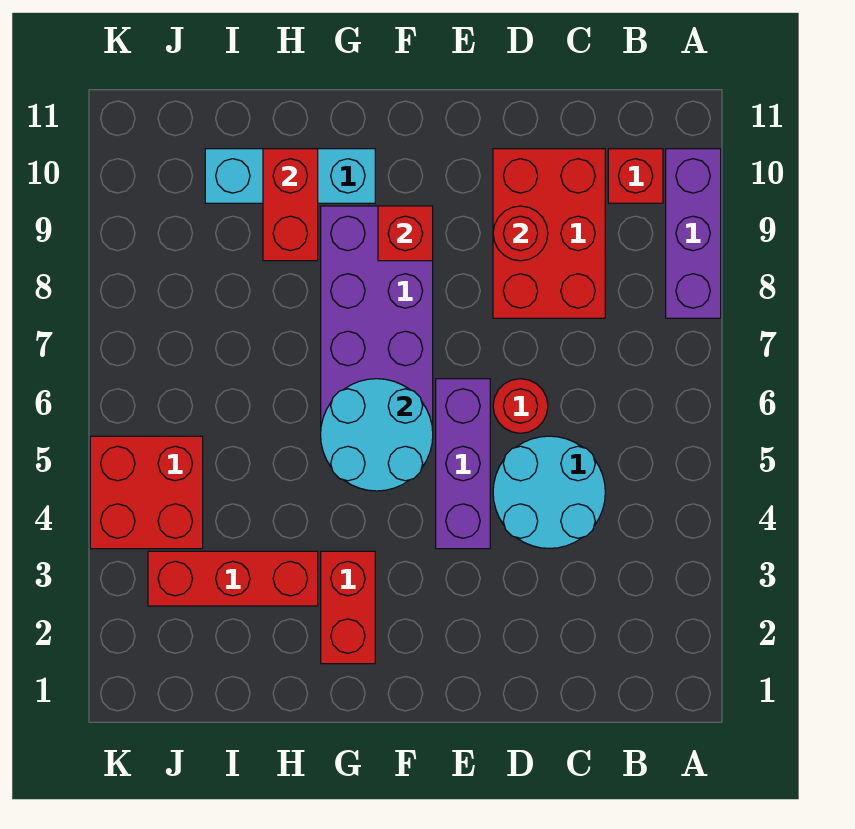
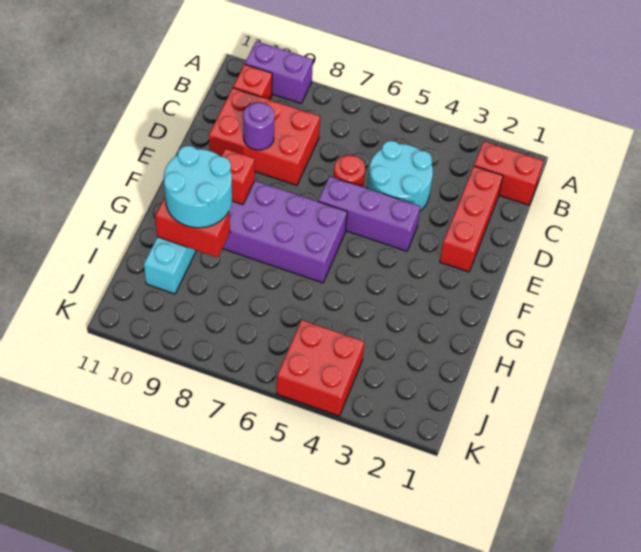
purple brick A8:A10 level 1 -> purple brick A9:A10 level 1
red round brick D9 level 2 -> purple round brick D9 level 2
cyan round brick F5:G6 level 2 -> cyan round brick G9:H10 level 3
red brick G2:G3 level 1 -> red brick B1:B2 level 1
red brick H3:J3 level 1 -> red brick C2:E2 level 1

